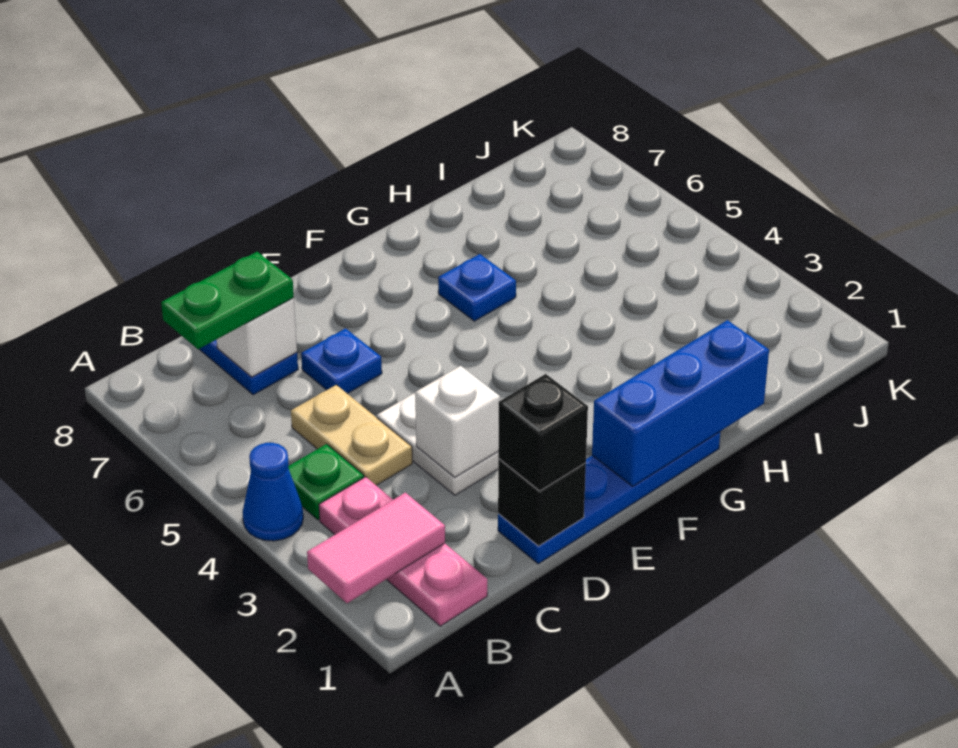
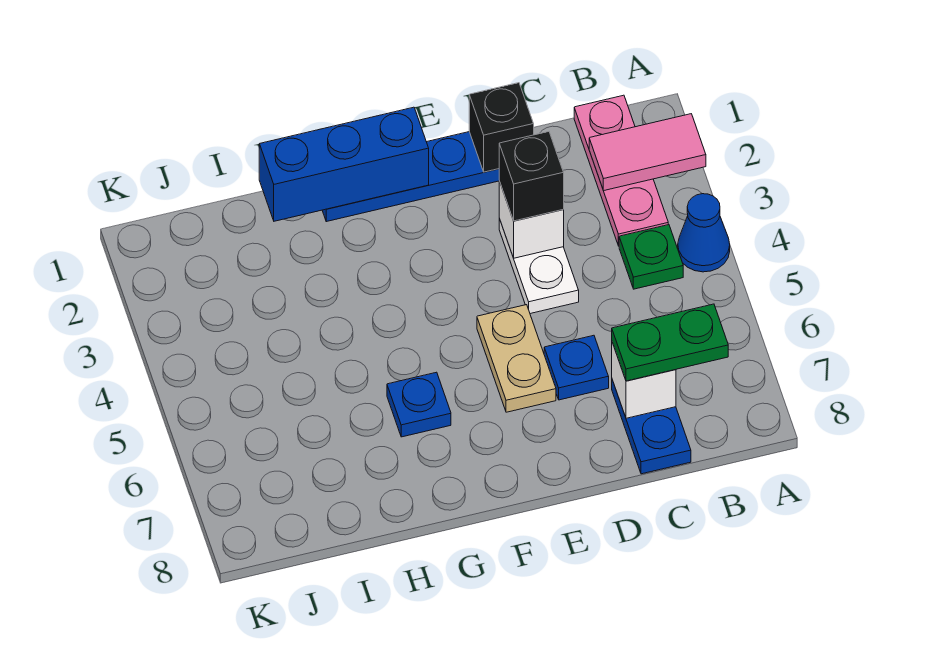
tan plate C4:C5 level 1 -> tan plate E5:E6 level 1
black brick D1 level 3 -> black brick D3 level 3

